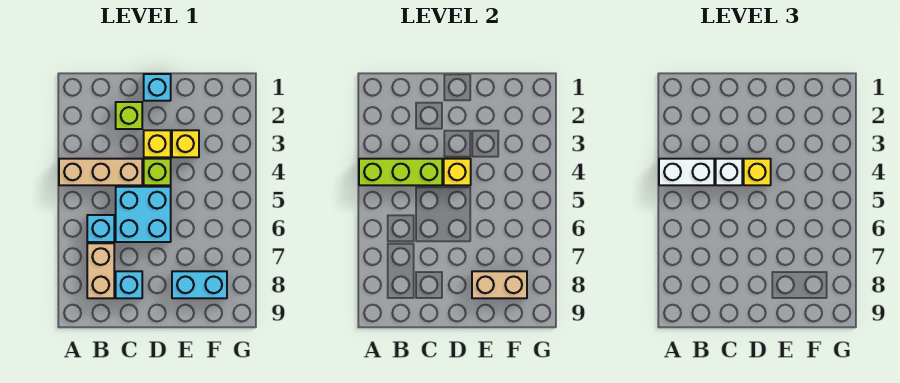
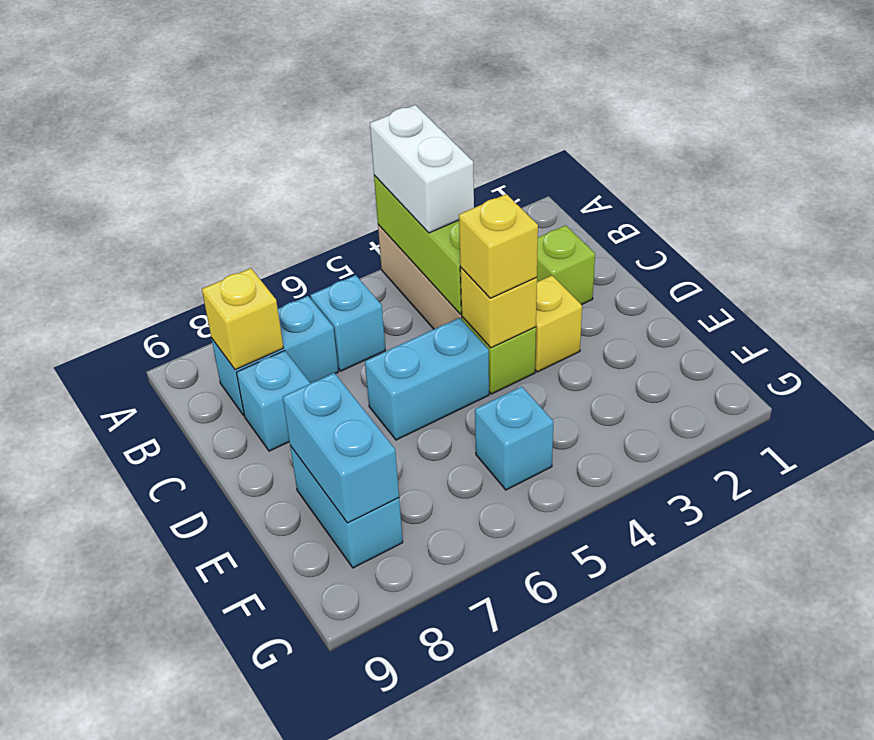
tan brick B7:B8 level 1 -> cyan brick B7:B8 level 1
white brick C4 level 3 -> none
cyan brick C5:D6 level 1 -> cyan brick D5:D6 level 1
cyan brick D1 level 1 -> cyan brick F5 level 1
yellow brick E3 level 1 -> yellow brick B8 level 2
tan brick E8:F8 level 2 -> cyan brick E8:F8 level 2

